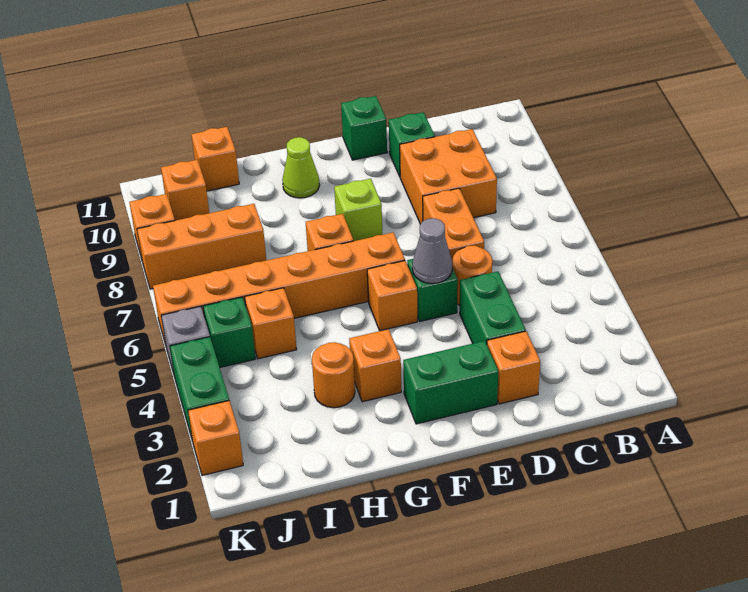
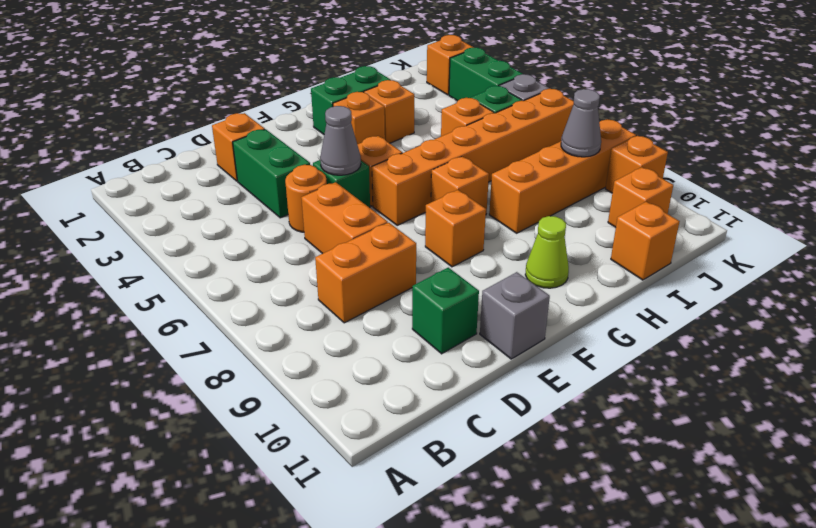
orange brick C8:D9 level 1 -> orange brick C8:D8 level 1
green brick E2:F2 level 1 -> green brick G2:H2 level 1
green brick E11 level 1 -> grey brick E11 level 1
lime brick F8 level 1 -> orange brick F8 level 1
orange round brick H3 level 1 -> orange brick H3 level 1
orange brick I8:K8 level 1 -> orange brick H8:K8 level 1
none -> grey cone J8 level 2

